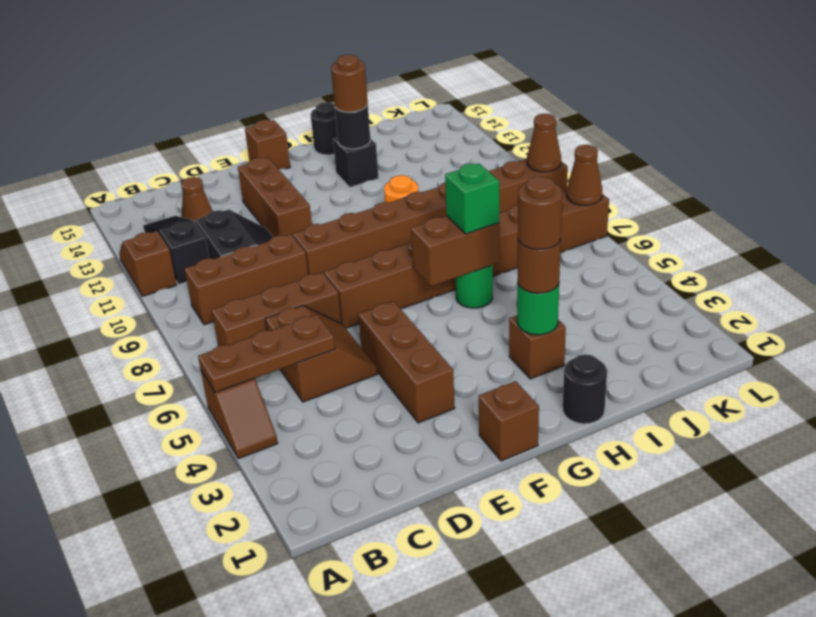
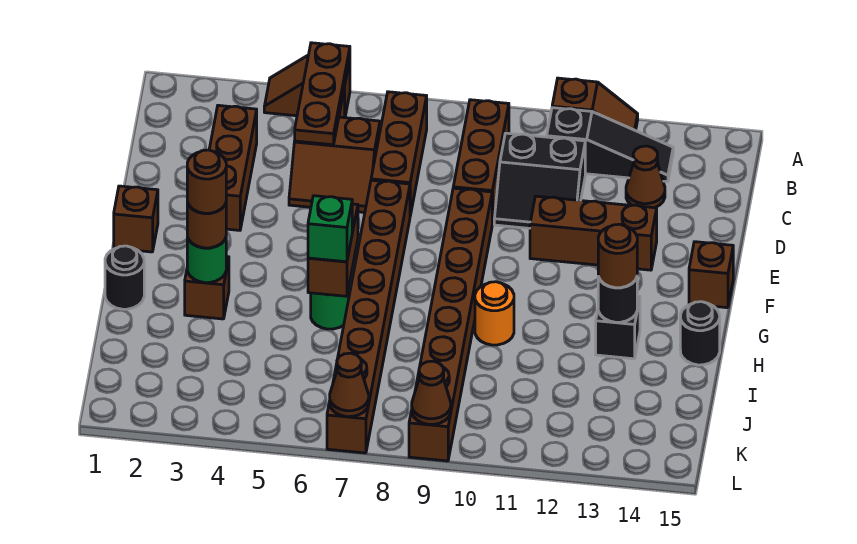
brown brick E3:E5 level 1 -> brown brick C3:E3 level 1

